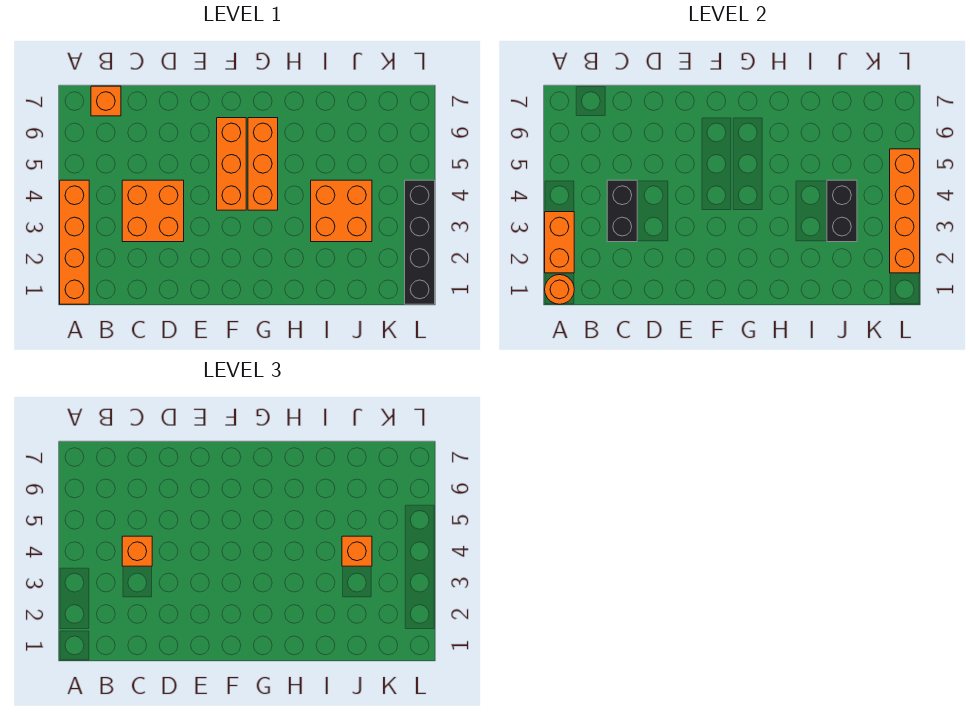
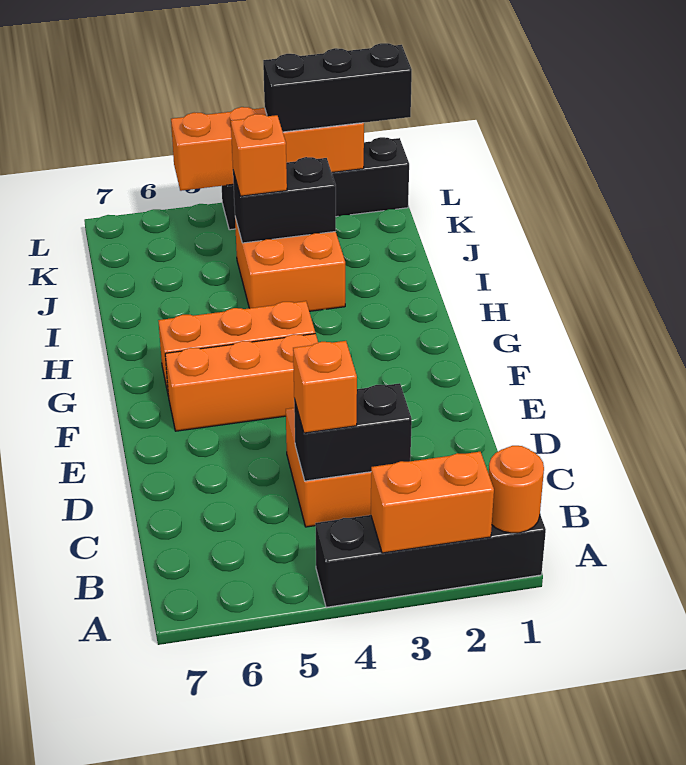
orange brick A1:A4 level 1 -> black brick A1:A4 level 1
orange brick B7 level 1 -> none
none -> black brick L1:L3 level 3

